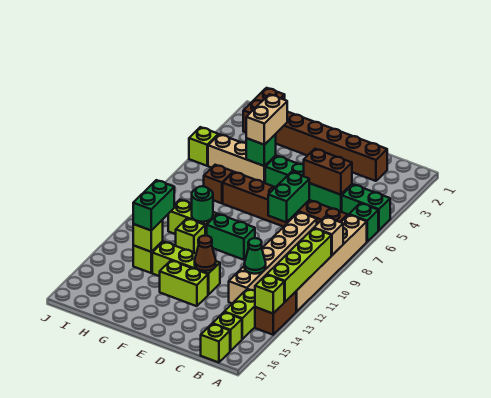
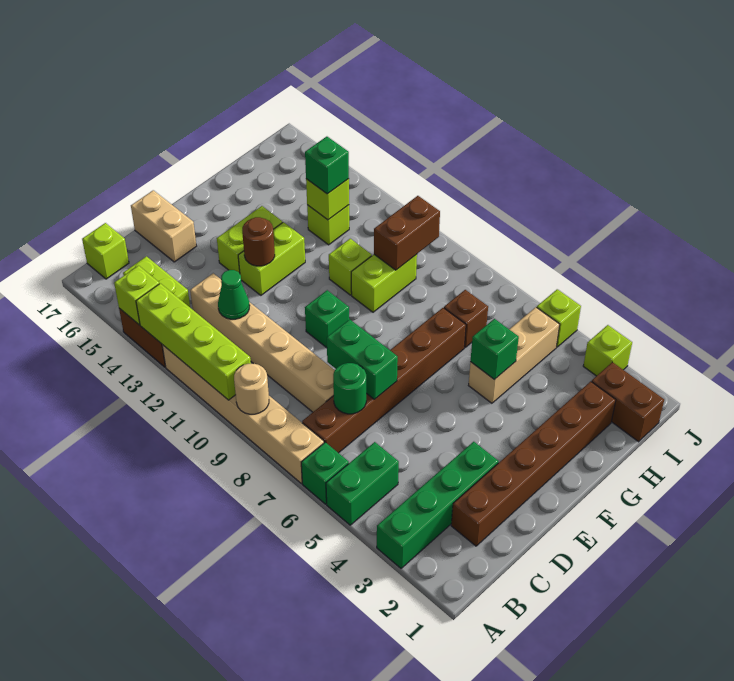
tan brick A9 level 2 -> tan round brick A9 level 2
lime brick B16 level 1 -> lime brick J3 level 1
green brick C5:F5 level 1 -> green brick A3:D3 level 1
brown brick C5:D5 level 2 -> brown brick H10:I10 level 2
green brick E10:F10 level 1 -> green brick E10 level 1
lime brick E13:G13 level 1 -> lime brick E13:F13 level 1
brown cone E13 level 2 -> brown round brick E13 level 2
tan brick G4:G5 level 3 -> tan brick D16:D17 level 1
green round brick G10 level 2 -> green round brick C7 level 2
green brick H12:H13 level 3 -> green brick H13 level 3

